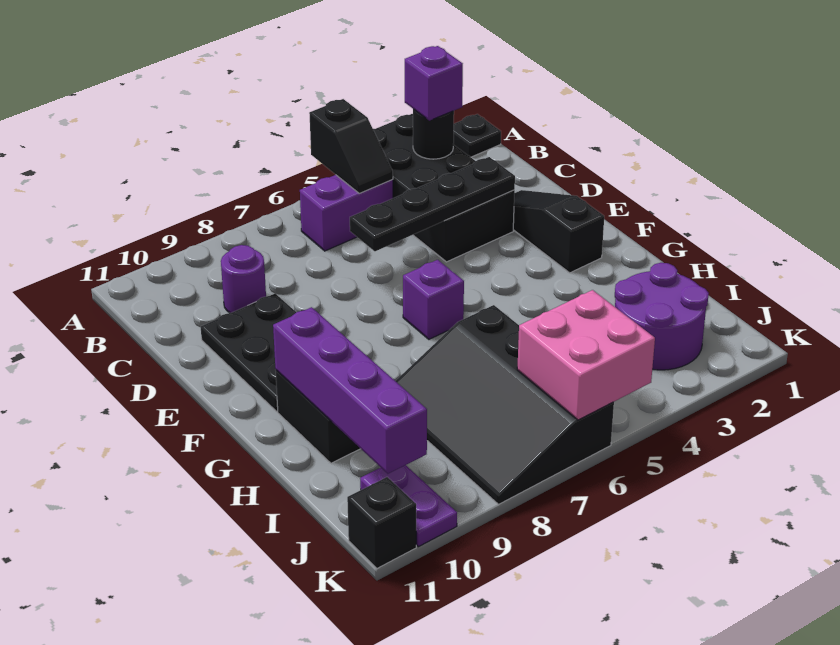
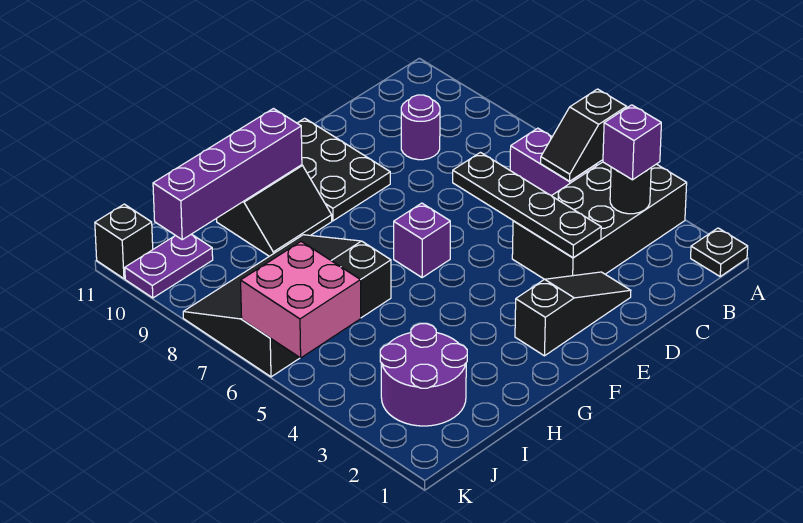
black plate D9:F10 level 1 -> black plate E9:F11 level 1

